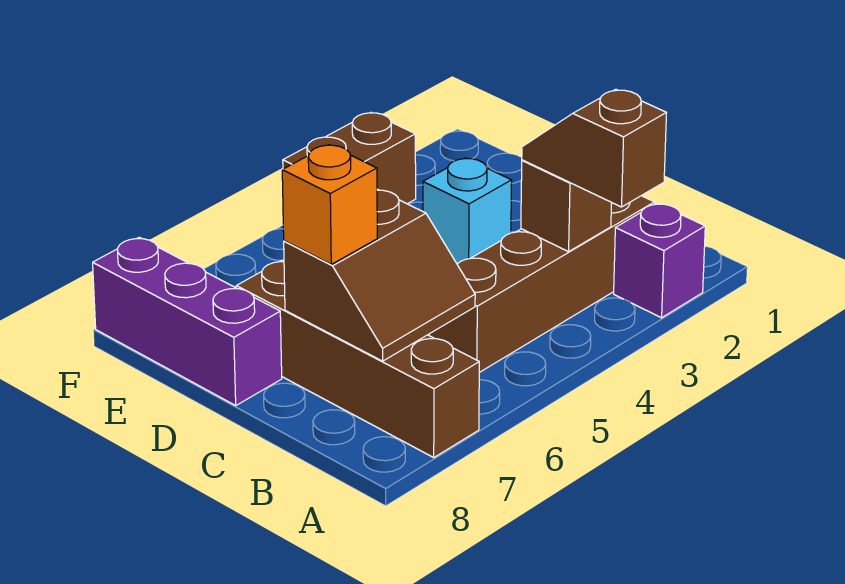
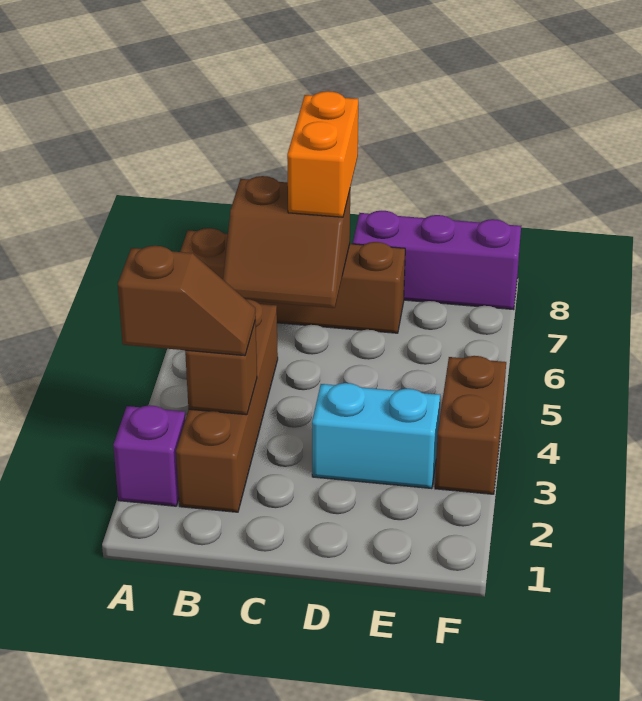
brown slope B6:C7 level 2 top C -> brown slope B6:C7 level 2 top 7
orange brick C7 level 3 -> orange brick C7:C8 level 3
cyan brick D3 level 1 -> cyan brick D3:E3 level 1

